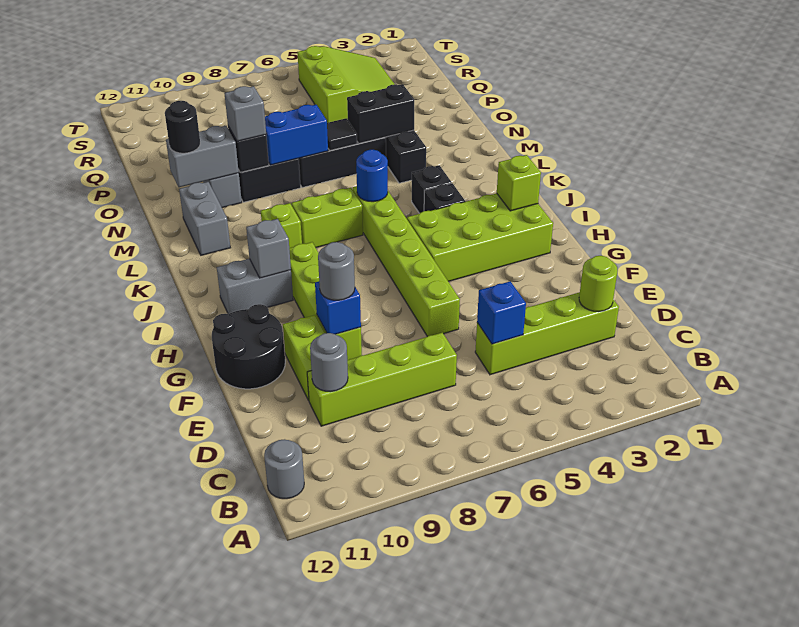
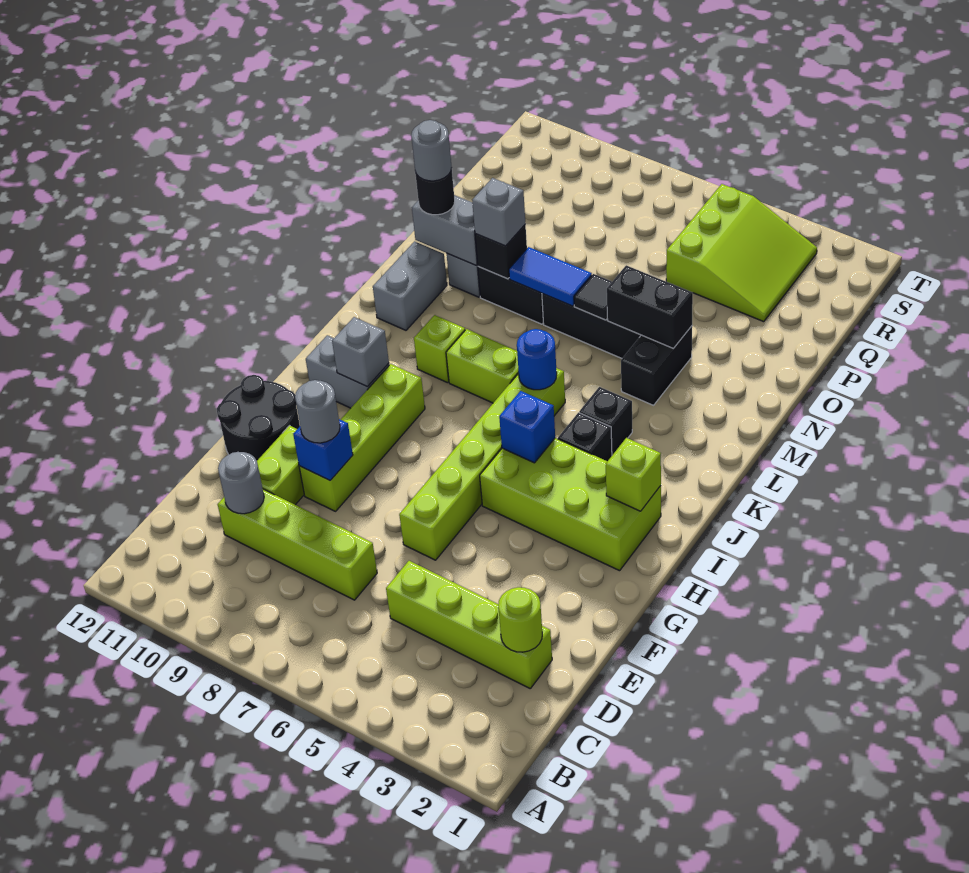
grey round brick B12 level 1 -> grey round brick N11 level 4
blue brick D5 level 2 -> blue brick I5 level 2
blue brick N7:N8 level 2 -> blue tile N7:N8 level 2

